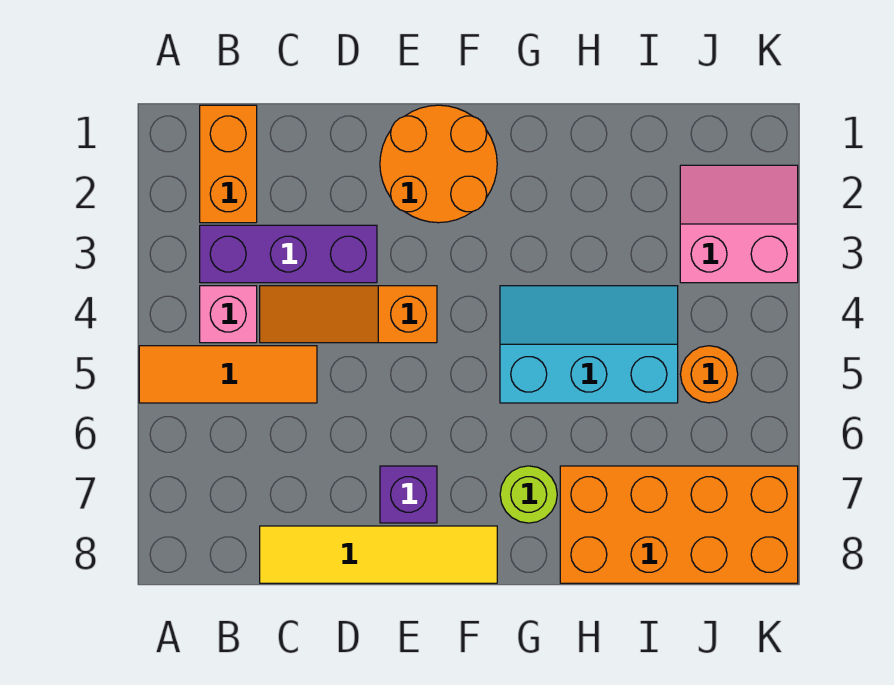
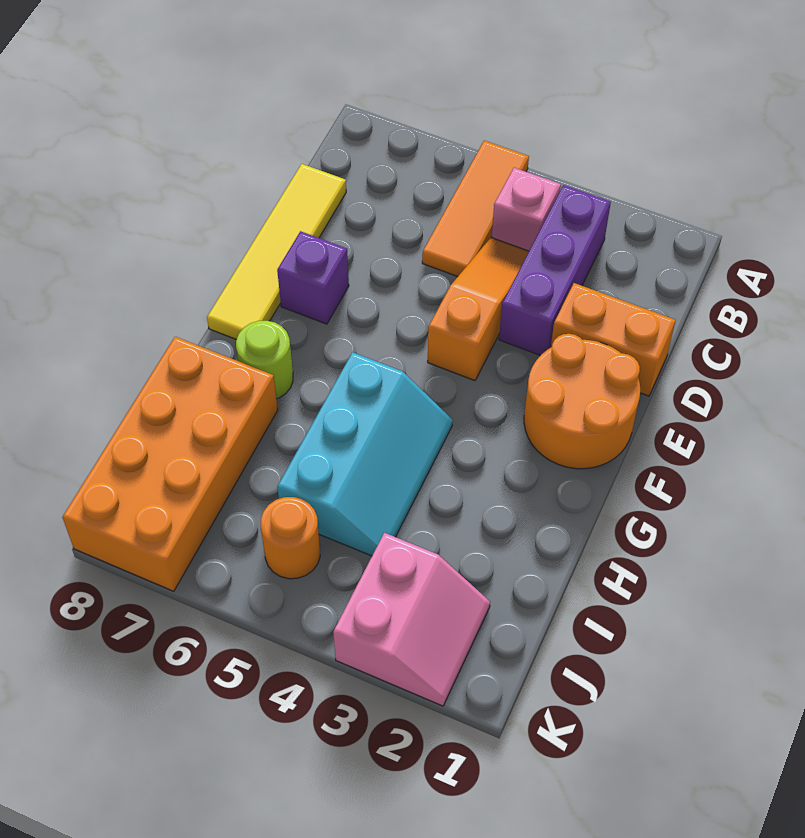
orange brick B1:B2 level 1 -> orange brick D1:D2 level 1

